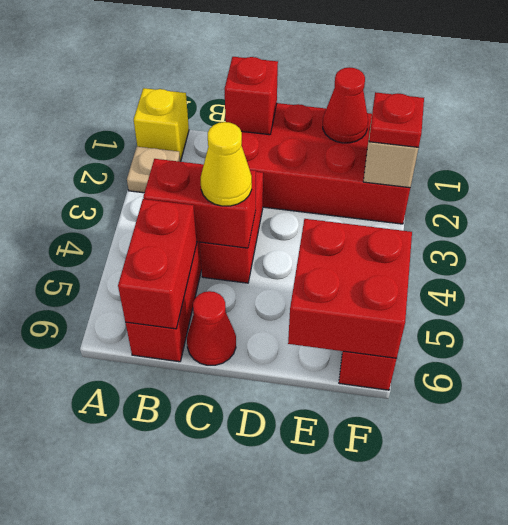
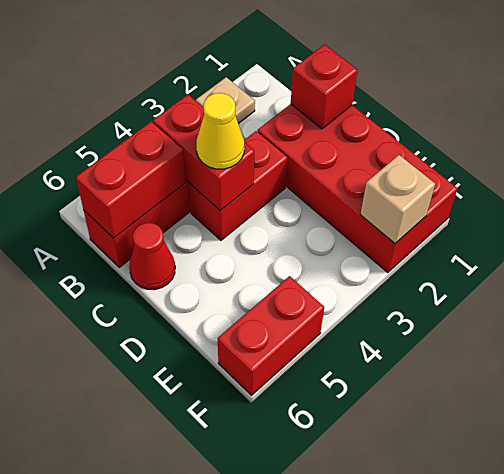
yellow brick A1 level 1 -> none
red cone E1 level 2 -> none
red brick E5:F6 level 2 -> none
red plate F2 level 3 -> none

